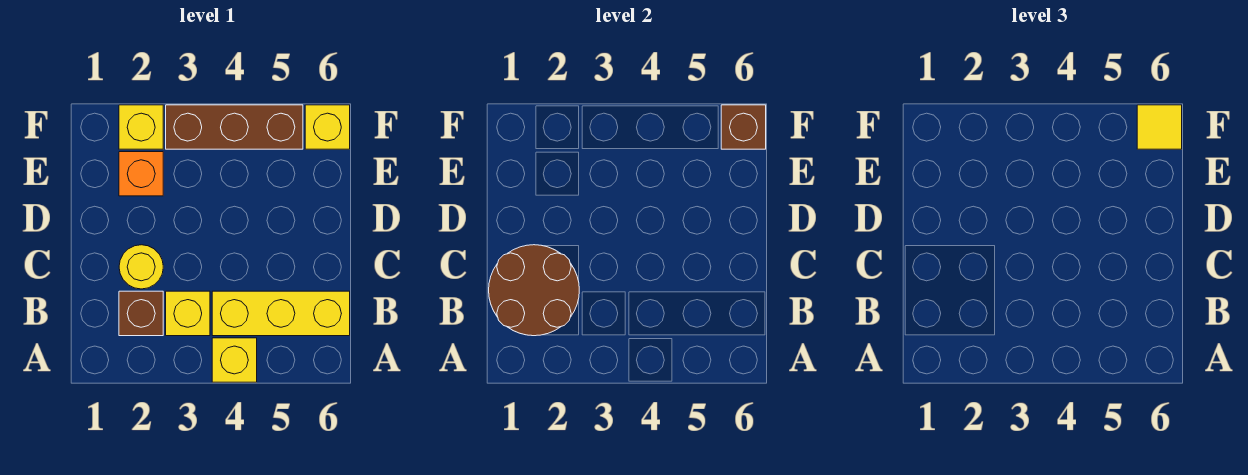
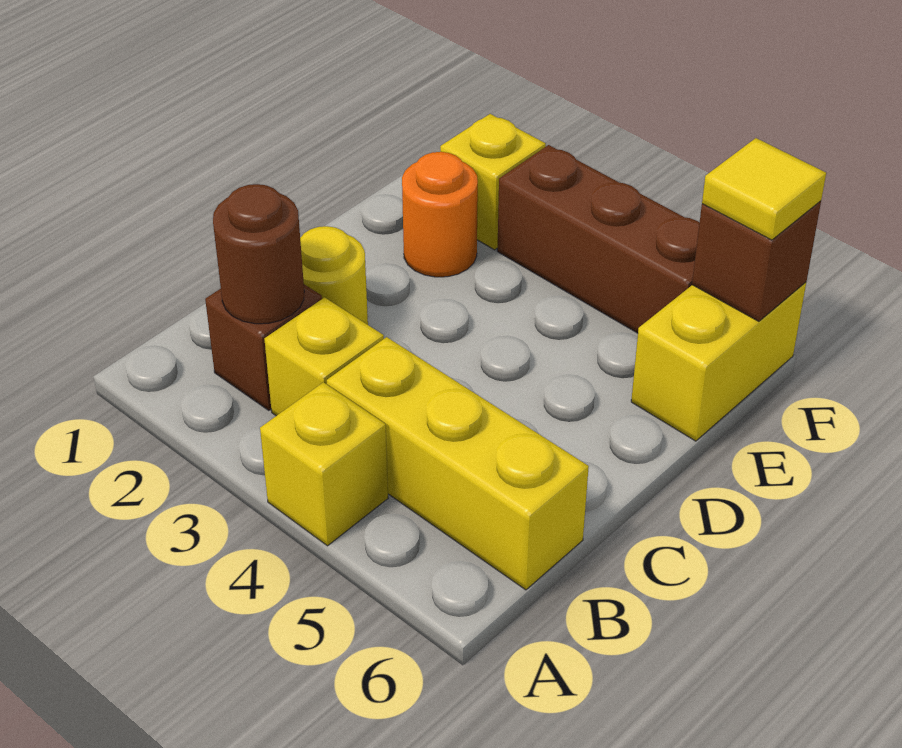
brown round brick B1:C2 level 2 -> brown round brick B2 level 2
orange brick E2 level 1 -> orange round brick E2 level 1
yellow brick F6 level 1 -> yellow brick E6:F6 level 1

